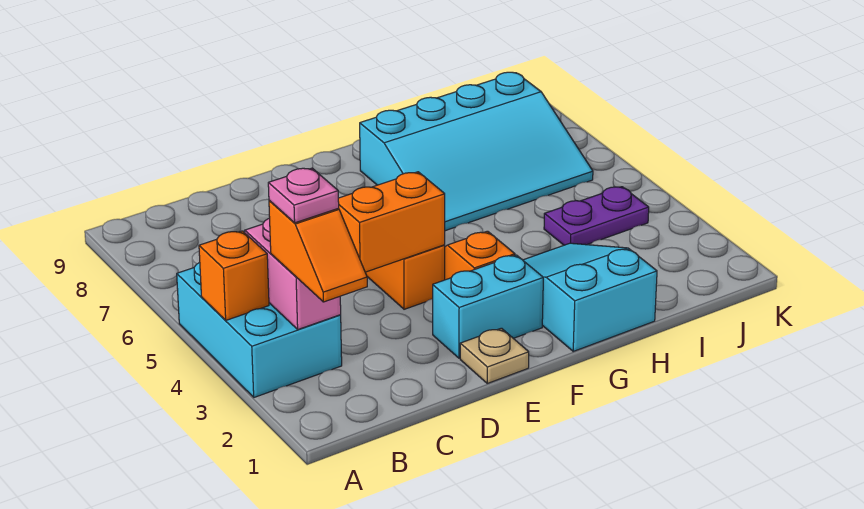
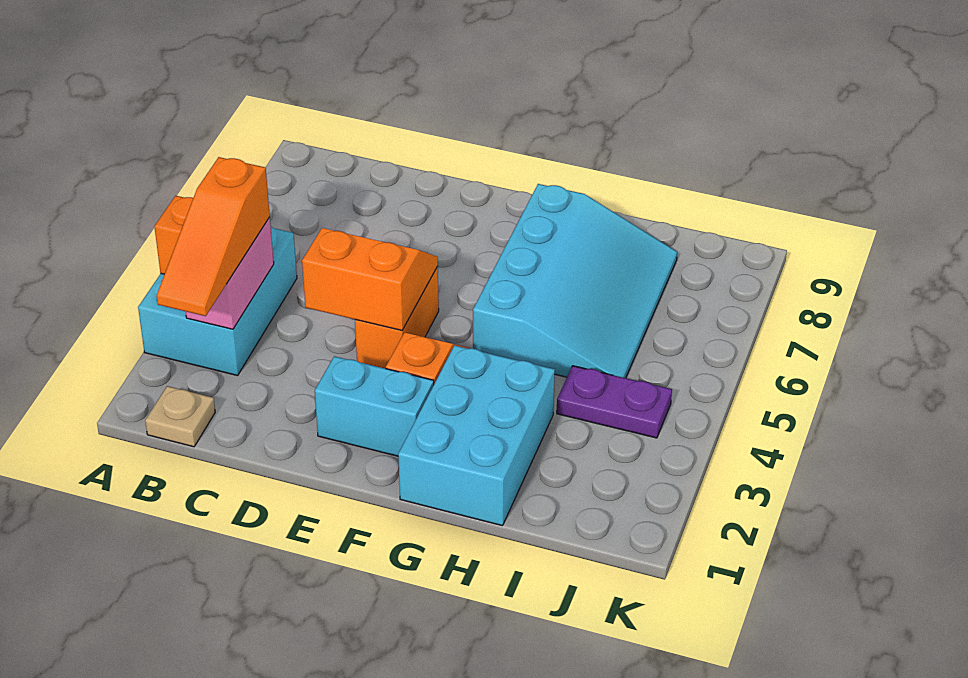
orange slope B2:B3 level 3 top 3 -> orange slope B2:B4 level 3 top 4
pink plate B3 level 4 -> none
tan plate E1 level 1 -> tan plate B1 level 1
cyan slope G1:H3 level 1 top 1 -> cyan brick G1:H3 level 1
cyan slope G6:J8 level 1 top 8 -> cyan slope G5:I8 level 1 top G

